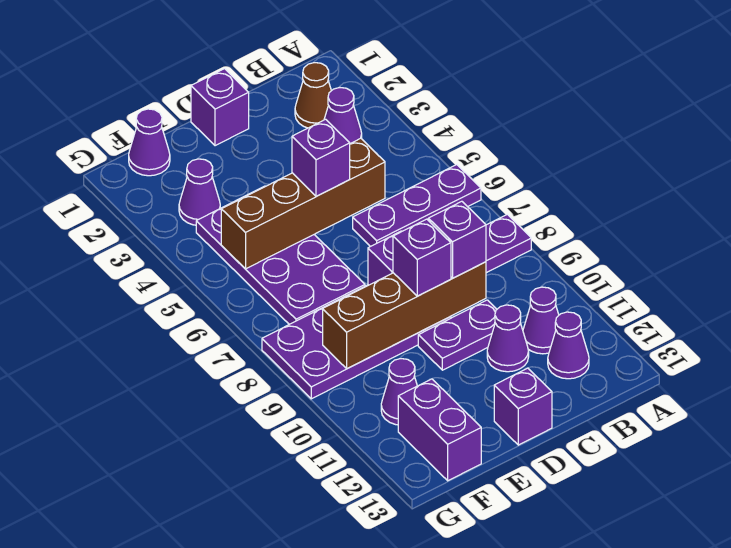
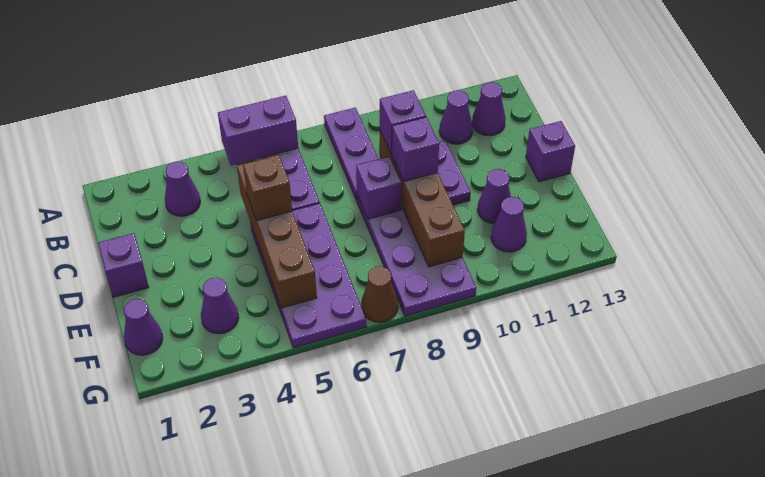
brown cone B2 level 1 -> brown cone G7 level 1
purple cone C11 level 1 -> purple cone E11 level 1
purple brick D5 level 3 -> brown brick D5 level 3
purple plate E4:F7 level 1 -> purple plate D5:G6 level 1
purple brick F12:F13 level 1 -> purple brick A5:A6 level 2

